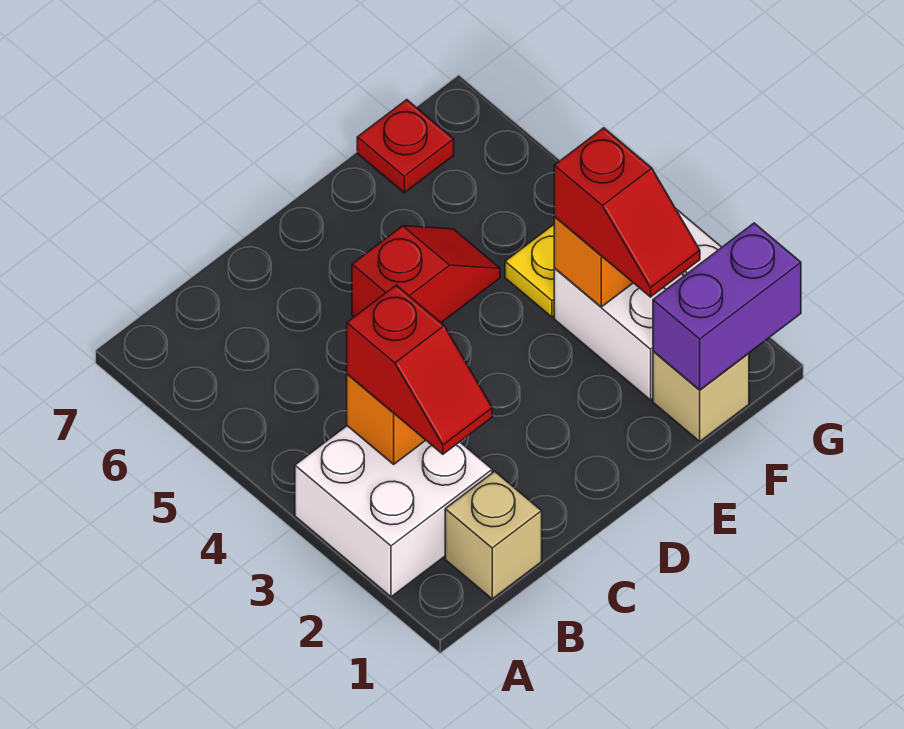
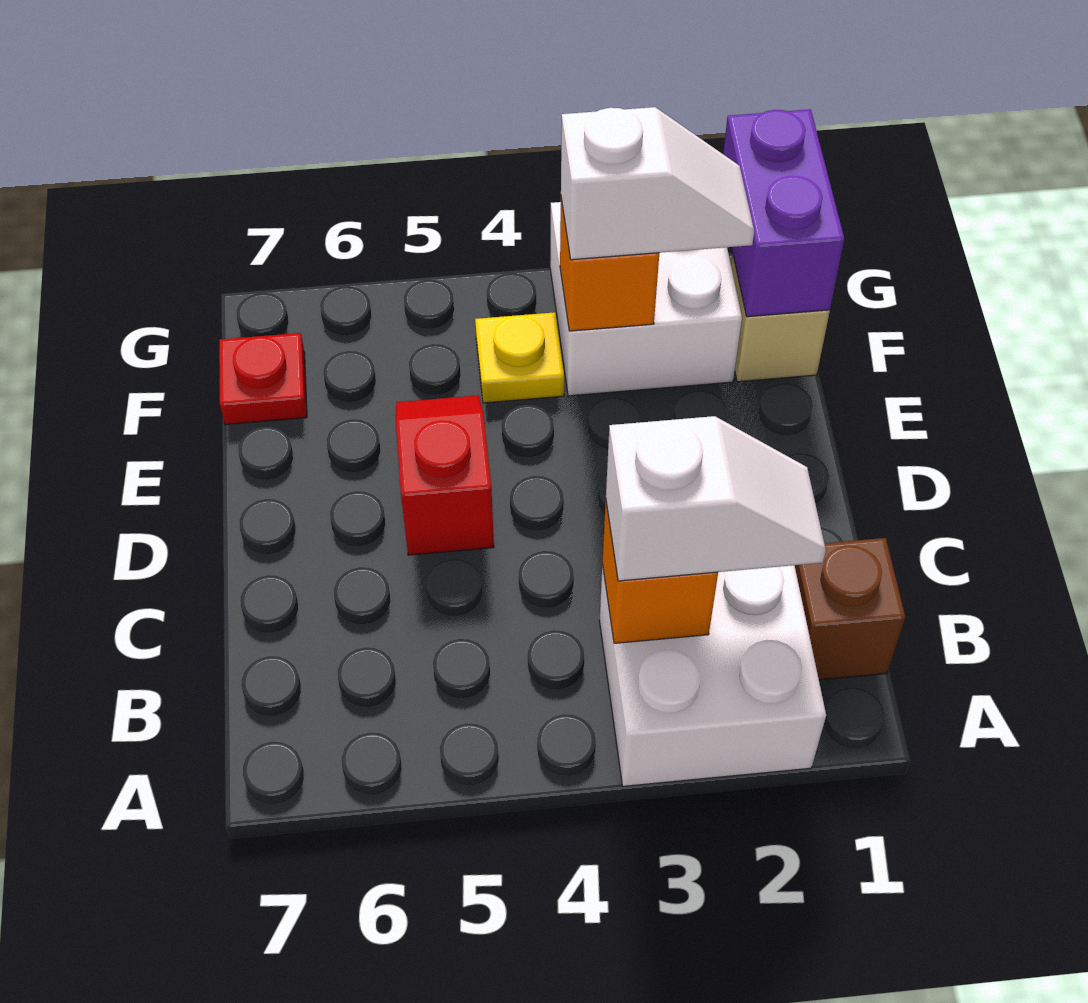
tan brick B1 level 1 -> brown brick B1 level 1
red slope B2:B3 level 3 top 3 -> white slope B2:B3 level 3 top 3
red slope F2:F3 level 3 top 3 -> white slope F2:F3 level 3 top 3

